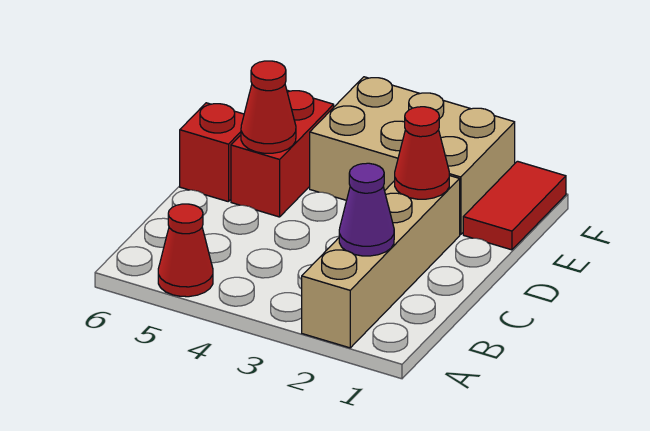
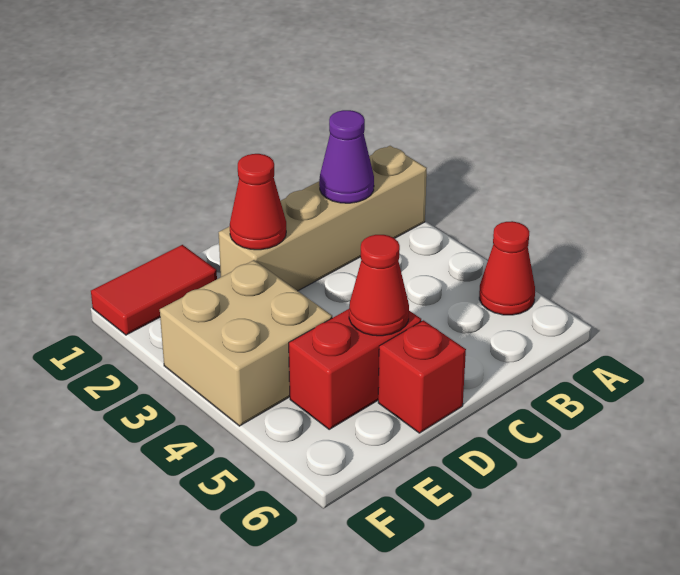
tan brick E2:F4 level 1 -> tan brick E3:F4 level 1

